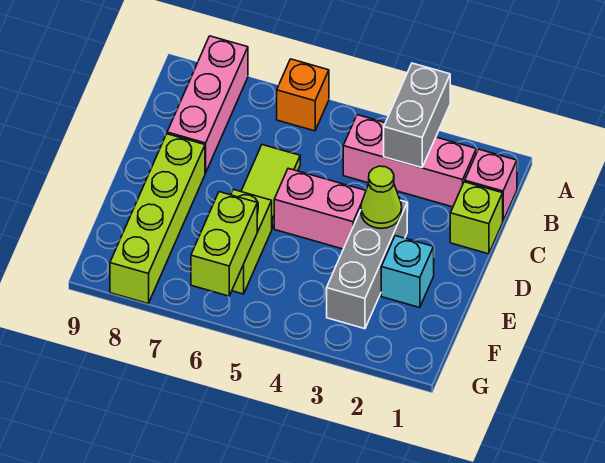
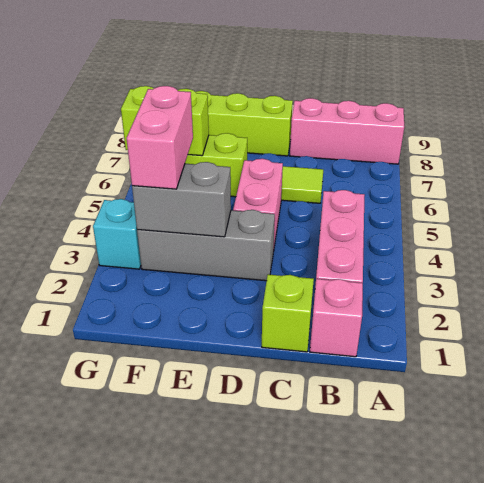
grey brick A3:B3 level 2 -> grey brick E3:F3 level 2
orange brick A6 level 1 -> none
lime cone D3 level 2 -> none
cyan brick E2 level 1 -> cyan brick G3 level 1
none -> pink brick F3:F4 level 3

